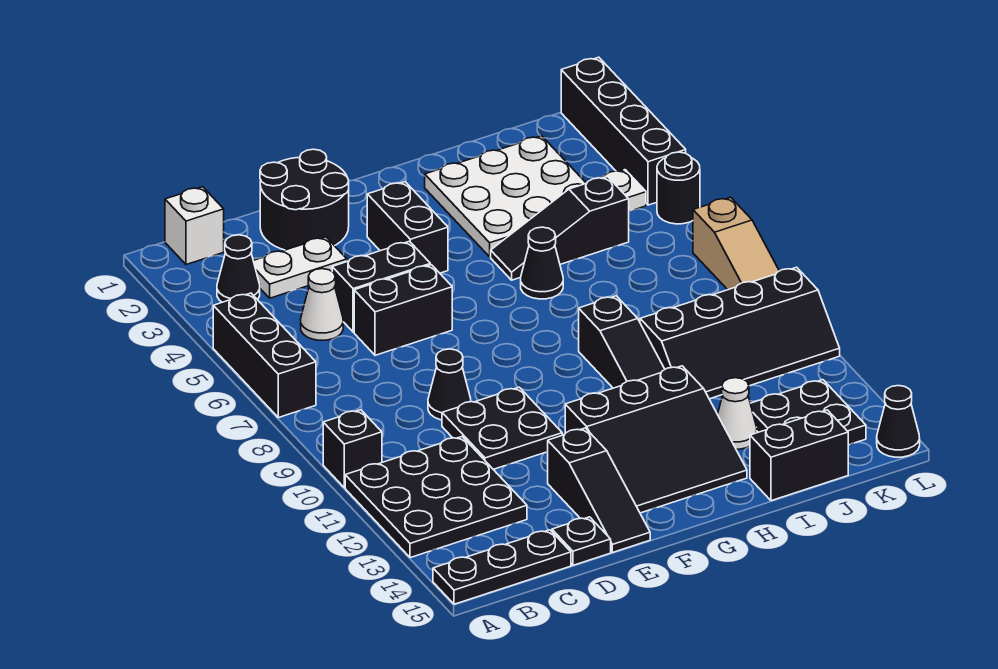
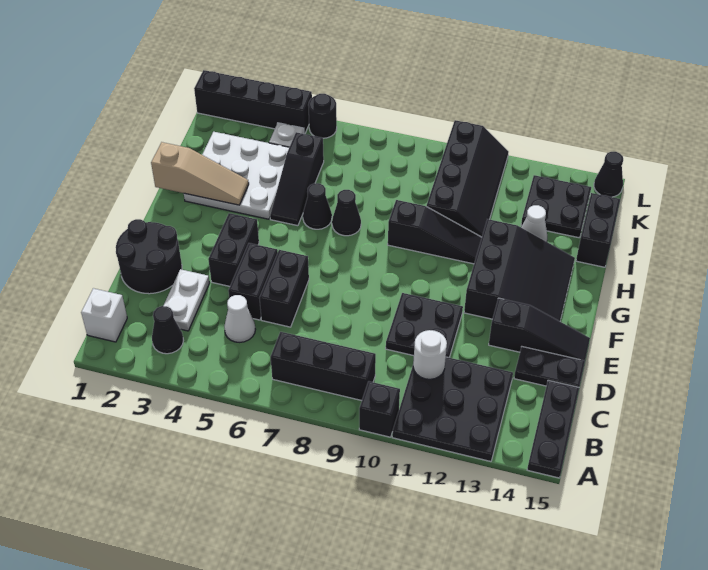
black brick A5:A7 level 1 -> black brick B7:B9 level 1
none -> white round brick C11 level 2
black cone D9 level 1 -> black cone H7 level 1
black plate D15 level 1 -> black plate D14:D15 level 1
black brick F3:F4 level 1 -> black brick E4:F4 level 1
tan slope L7:L9 level 1 top 7 -> tan slope H1:H3 level 2 top 1

